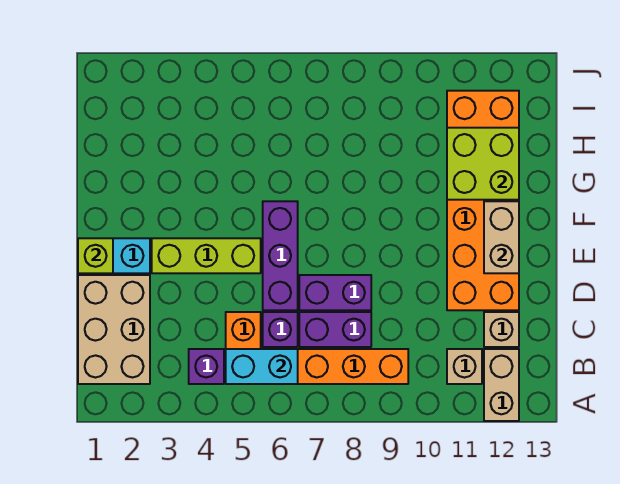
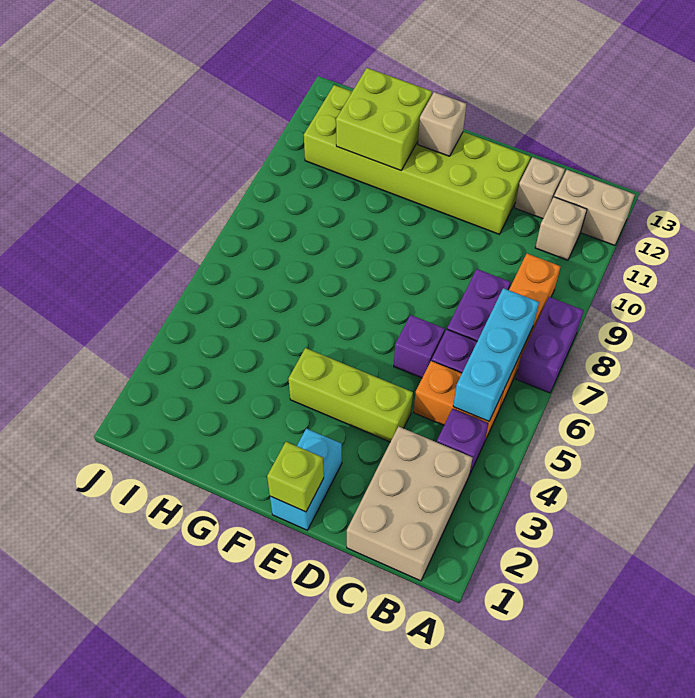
tan brick B1:D2 level 1 -> tan brick B1:C3 level 1
cyan brick B5:B6 level 2 -> cyan brick B5:B7 level 2
purple brick D6:F6 level 1 -> purple brick D6 level 1
purple brick D7:D8 level 1 -> purple brick A7:A8 level 1
orange brick D11:I12 level 1 -> lime brick D11:I12 level 1
lime brick E3:E5 level 1 -> lime brick D4:F4 level 1
tan brick E12:F12 level 2 -> tan brick F12 level 2

